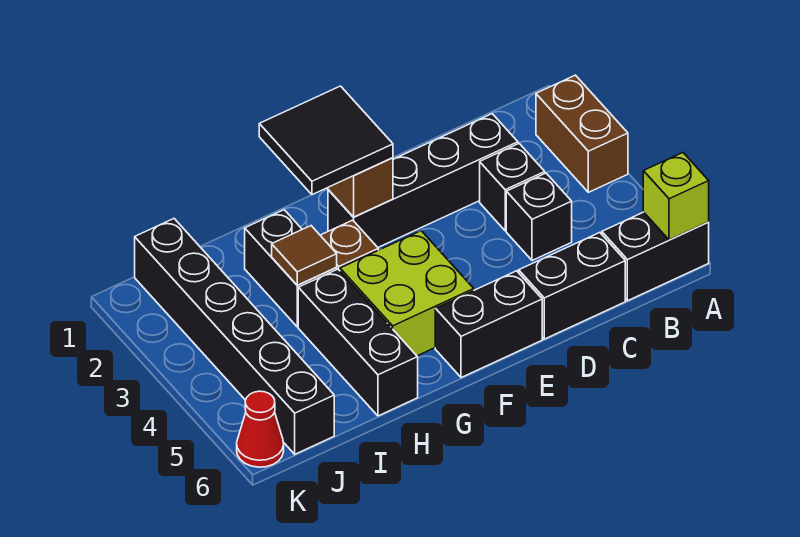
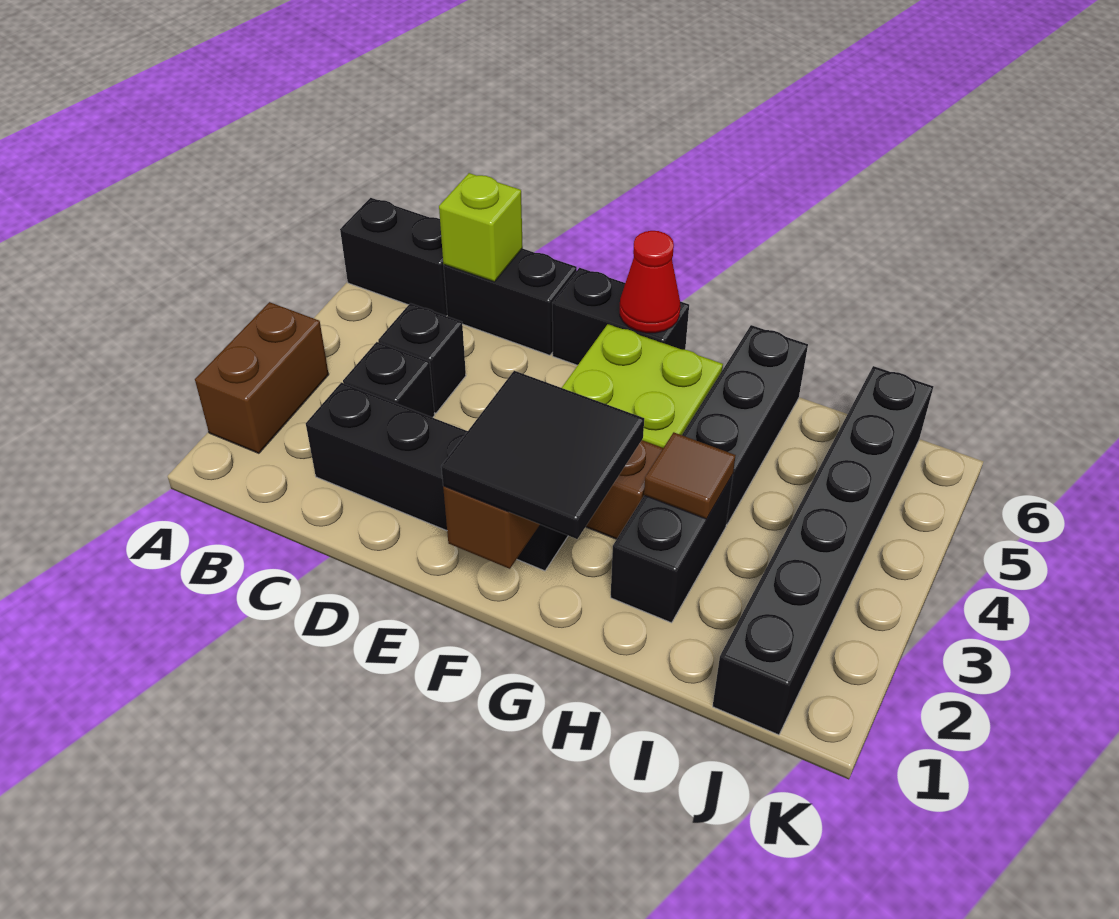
lime brick A6 level 2 -> lime brick C6 level 2
red cone K6 level 1 -> red cone F6 level 2

